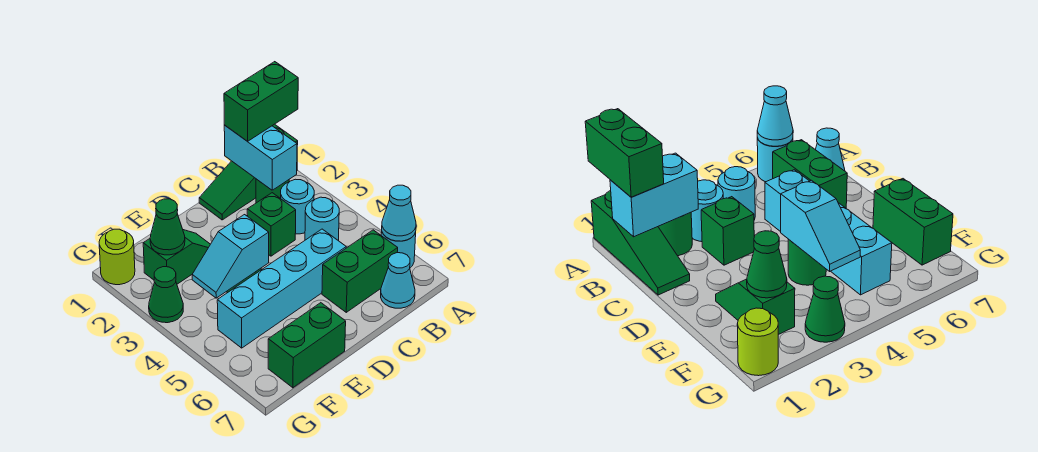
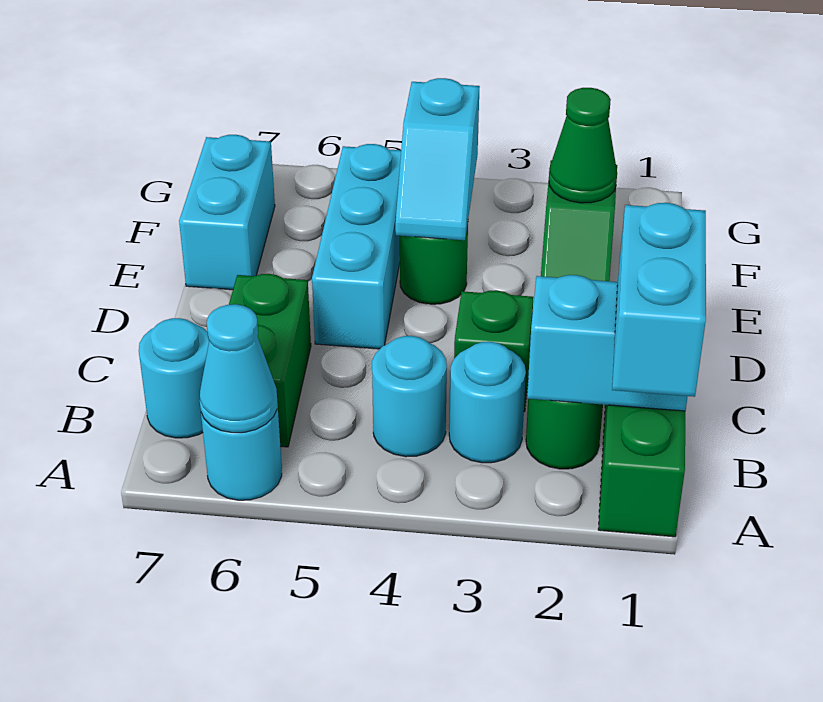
green brick A1:B1 level 3 -> cyan brick A1:B1 level 3
cyan cone B7 level 1 -> cyan round brick B7 level 1
cyan brick C5:F5 level 1 -> cyan brick D5:F5 level 1
cyan slope E4:F4 level 2 top E -> cyan slope E4:F4 level 2 top F
green brick E7:F7 level 1 -> cyan brick E7:F7 level 1
lime round brick G1 level 1 -> none
green cone G3 level 1 -> none

